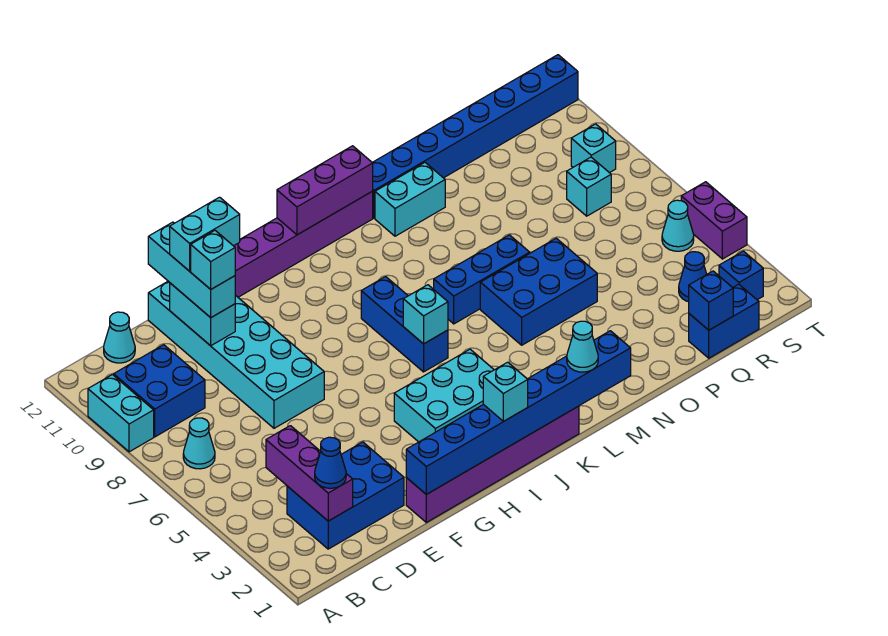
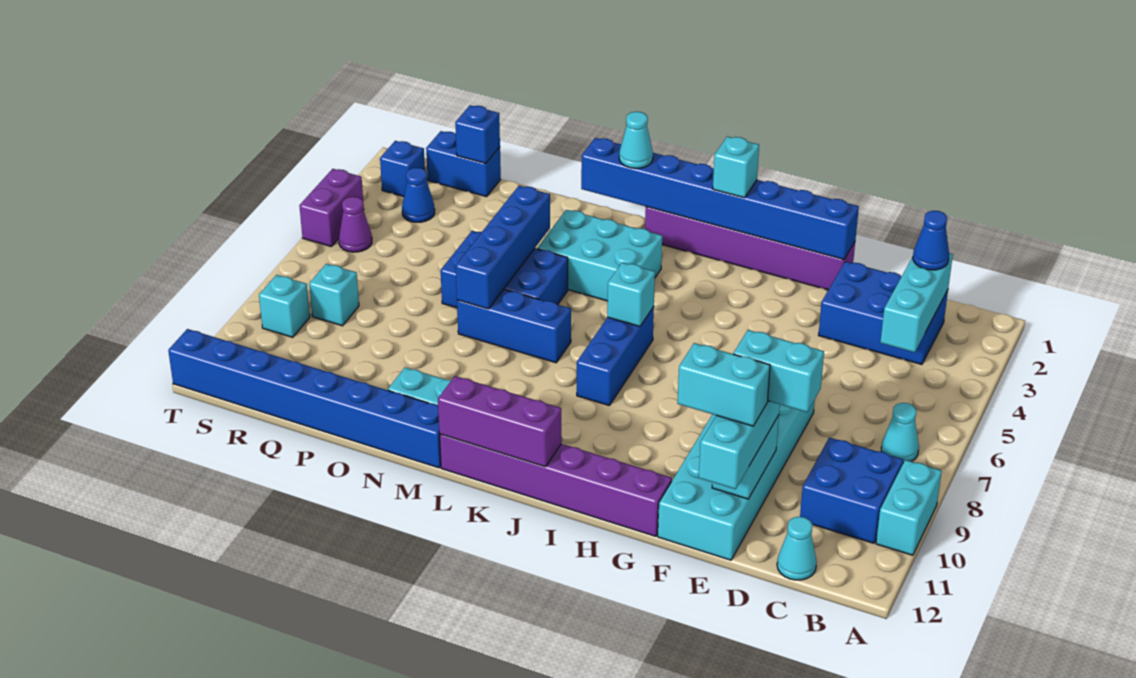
purple brick C2:C4 level 2 -> cyan brick C2:C4 level 2
cyan brick E10 level 4 -> cyan brick D10:E10 level 4
cyan brick H3:J4 level 1 -> cyan brick K3:M4 level 1
none -> blue brick N4:N7 level 2
cyan cone S5 level 1 -> purple cone S5 level 1

